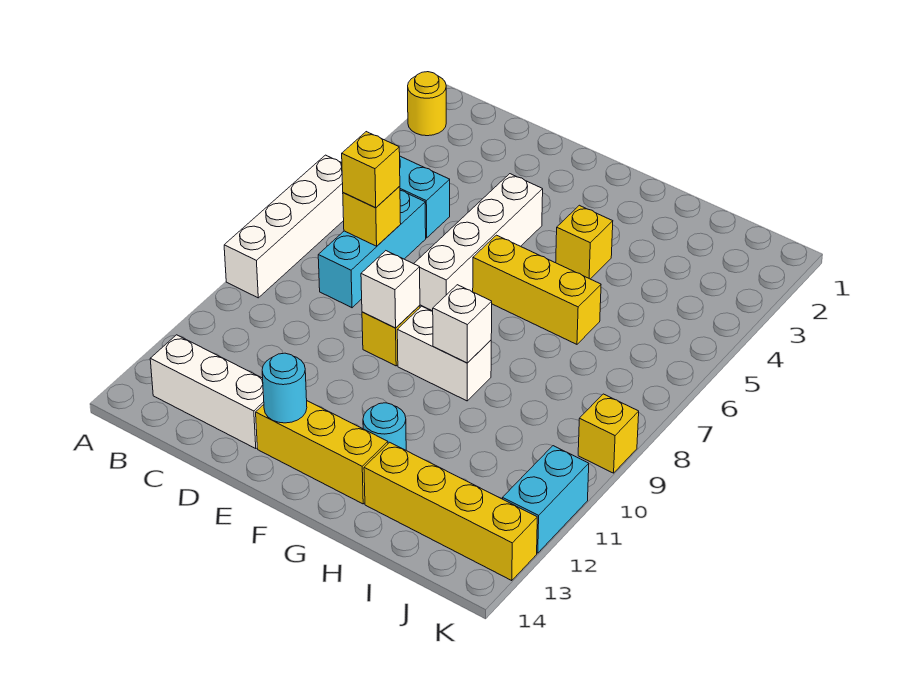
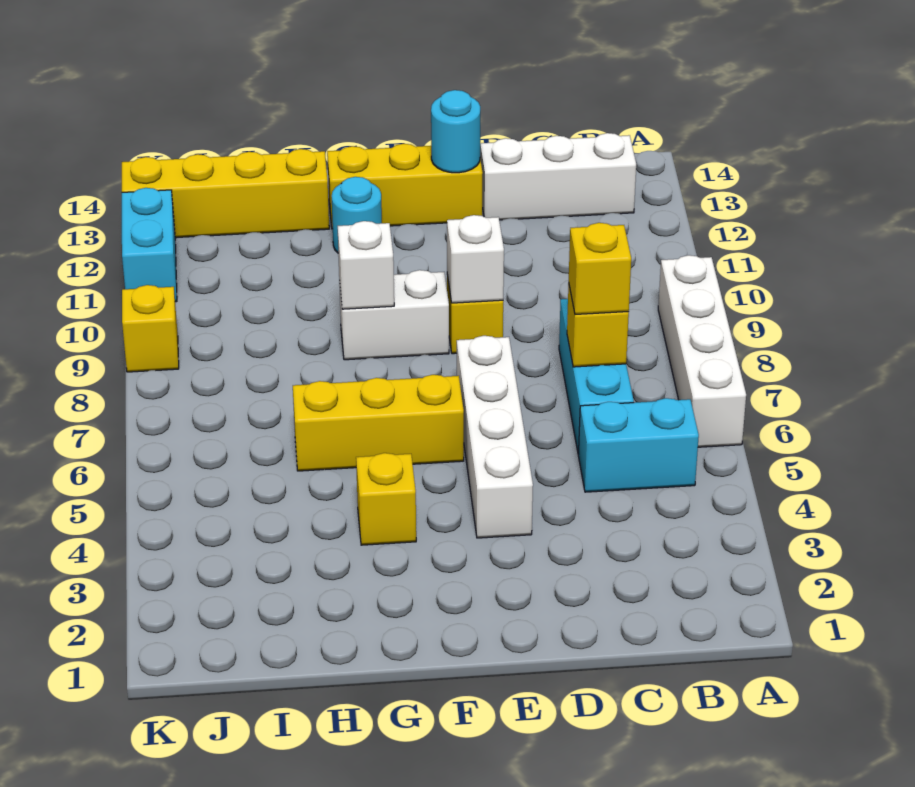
yellow round brick A2 level 1 -> none

